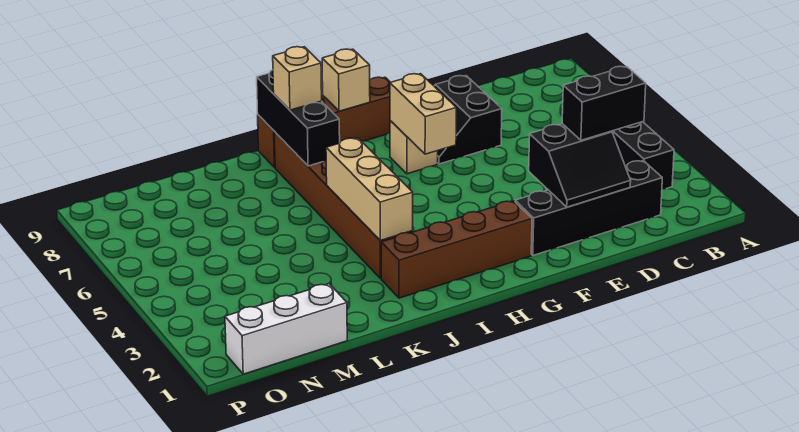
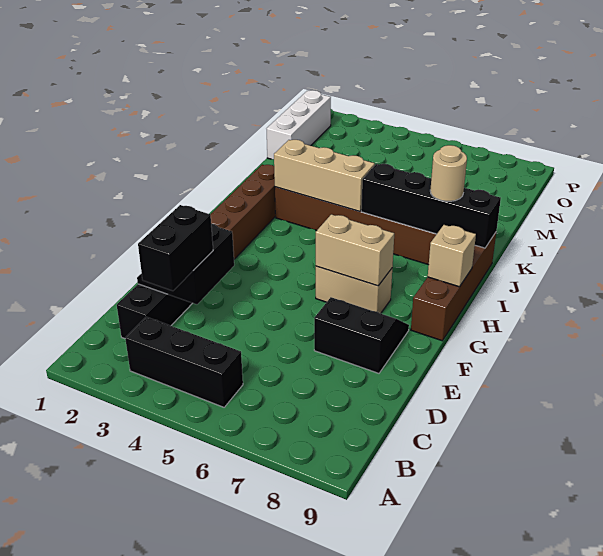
tan brick G7 level 1 -> tan brick G6:G7 level 1
black brick J7:J9 level 2 -> black brick J6:J9 level 2
tan brick J8 level 3 -> tan round brick J8 level 3

